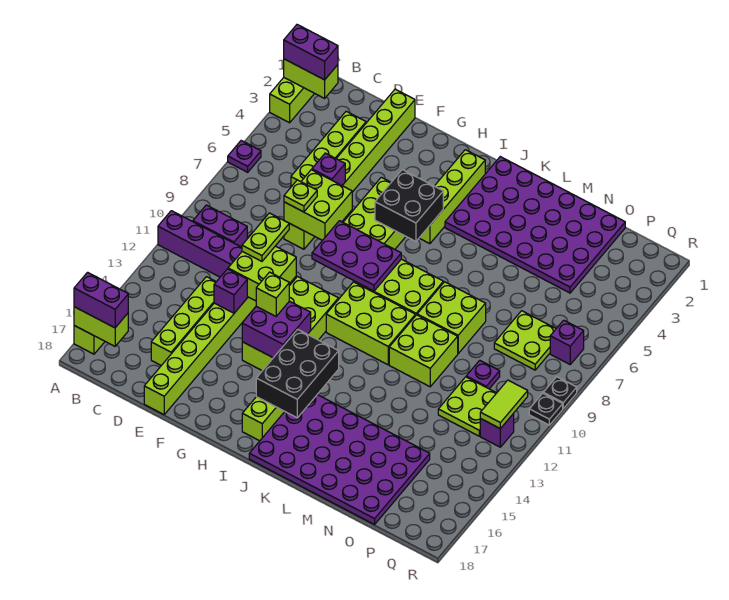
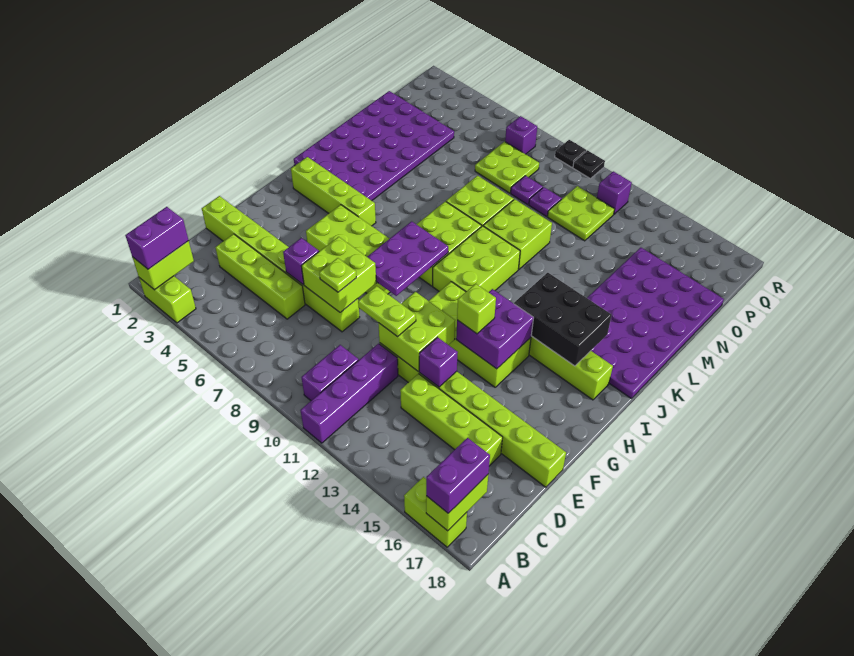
purple plate A6 level 1 -> purple plate O9 level 1
black brick H5:I6 level 2 -> none
lime tile Q11:Q12 level 2 -> none

